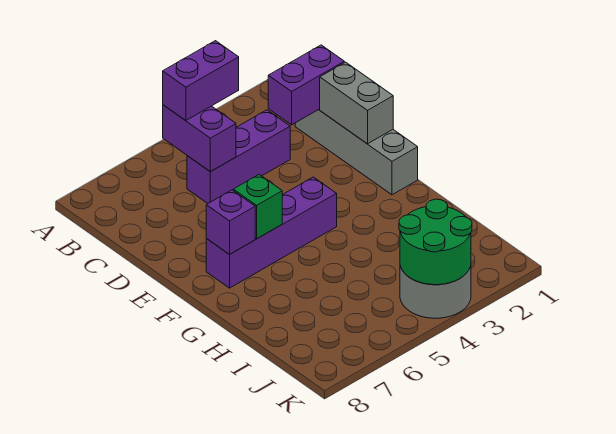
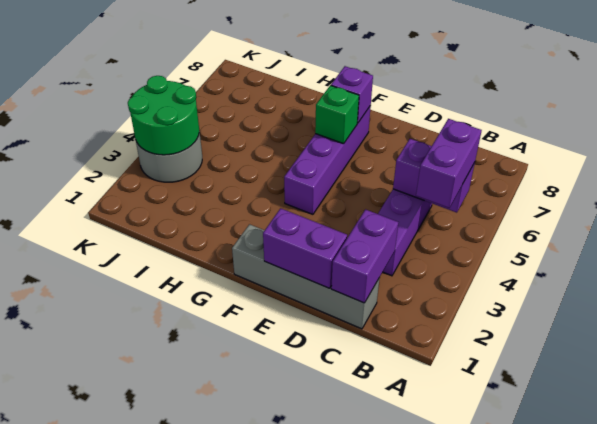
grey brick D1:E1 level 2 -> purple brick D1:E1 level 2

